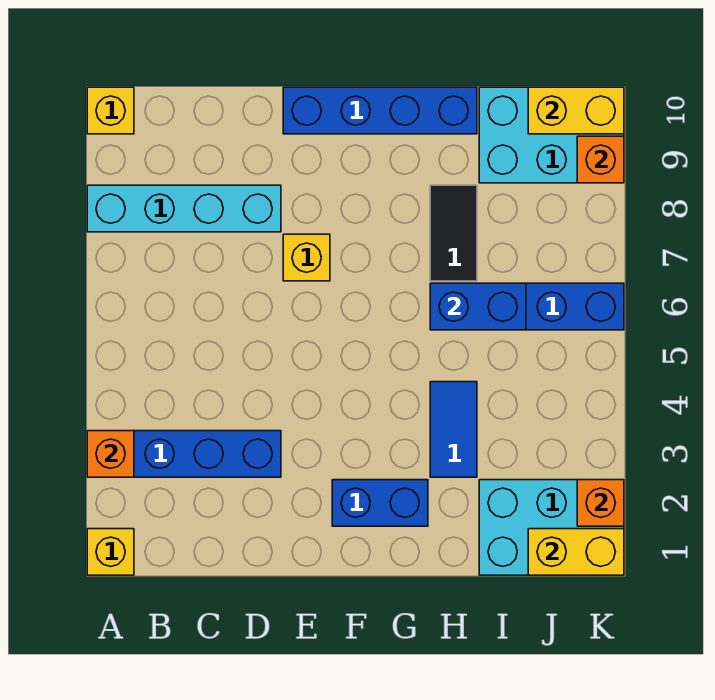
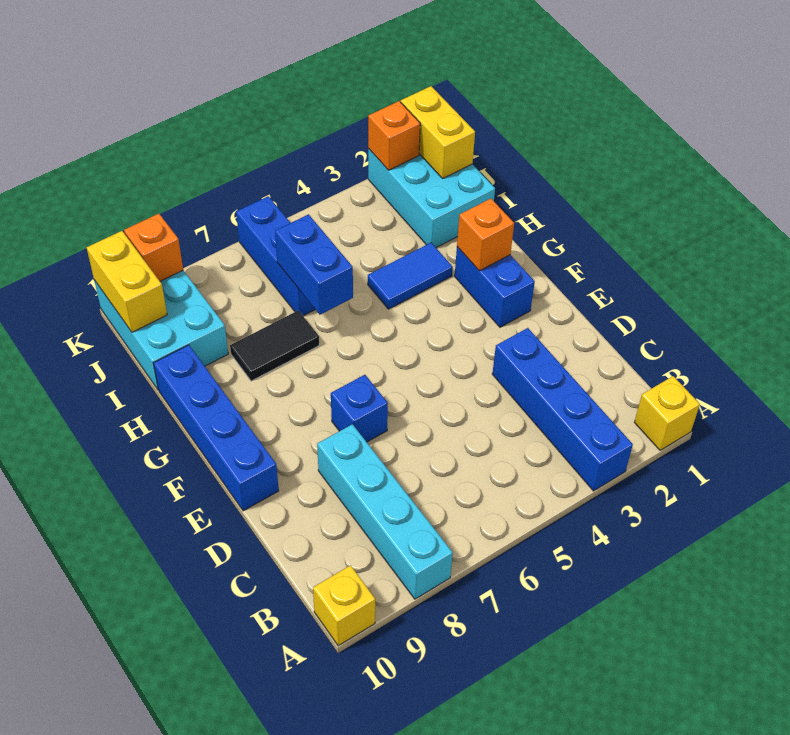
orange brick A3 level 2 -> orange brick G2 level 2
yellow brick E7 level 1 -> blue brick E7 level 1

